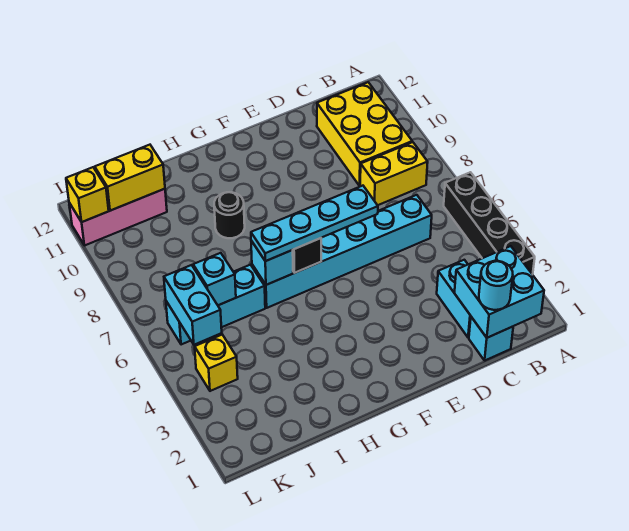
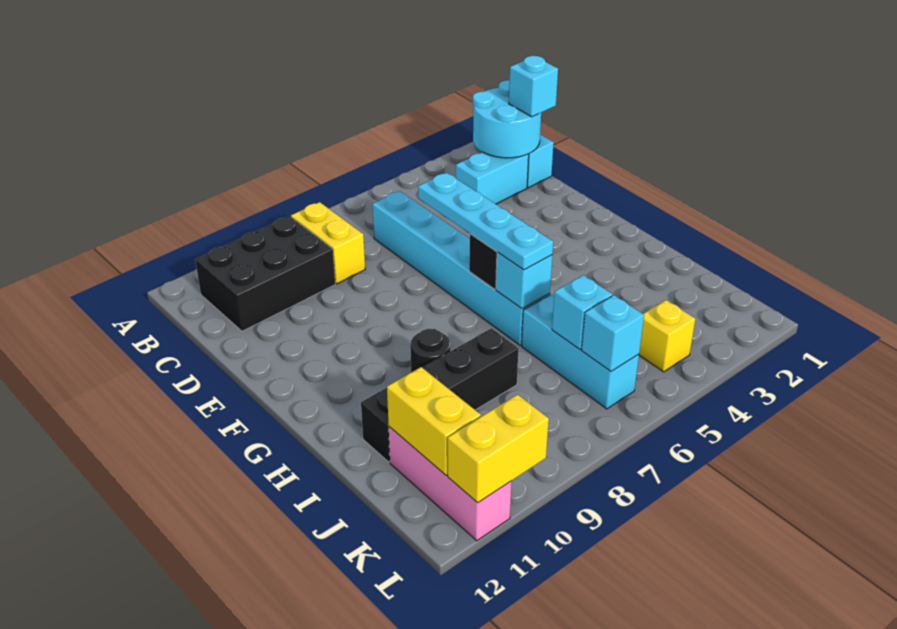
black brick A3:A6 level 1 -> black brick I8:I11 level 1
cyan brick B1:C2 level 2 -> cyan round brick B1:C2 level 2
yellow brick B9:C11 level 1 -> black brick B9:C11 level 1
cyan round brick C1 level 3 -> cyan brick C1 level 3
cyan brick K5:K6 level 2 -> cyan brick K6 level 2
yellow brick L11 level 2 -> yellow brick L10:L11 level 2

